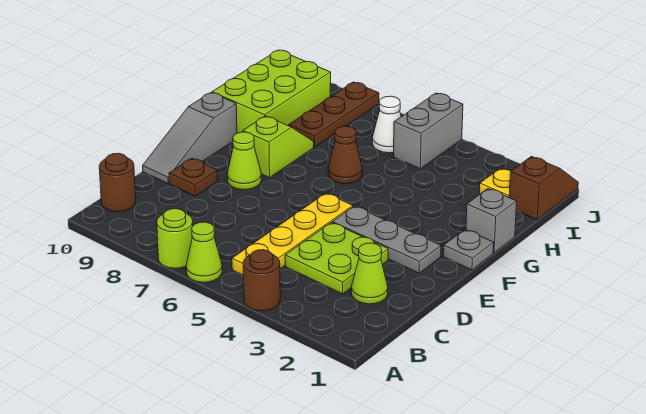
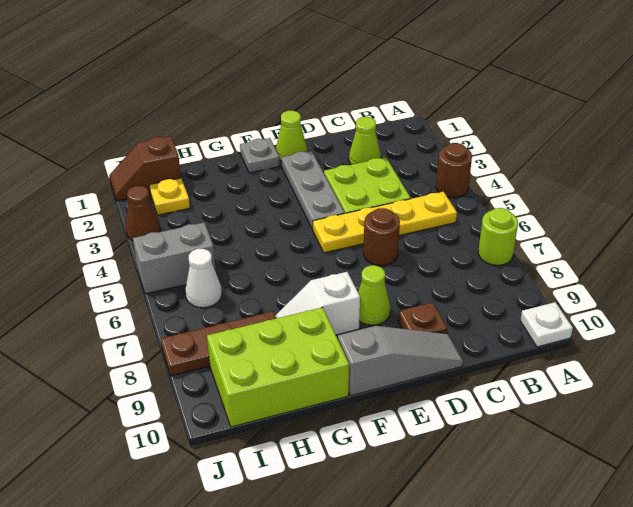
lime cone A6 level 1 -> lime cone E1 level 1
none -> white plate A10 level 1
brown round brick B10 level 1 -> brown round brick D6 level 1
lime slope F8:G8 level 1 top F -> white slope F8:G8 level 1 top F
grey brick G1 level 1 -> none
brown cone G6 level 1 -> brown cone J3 level 1

